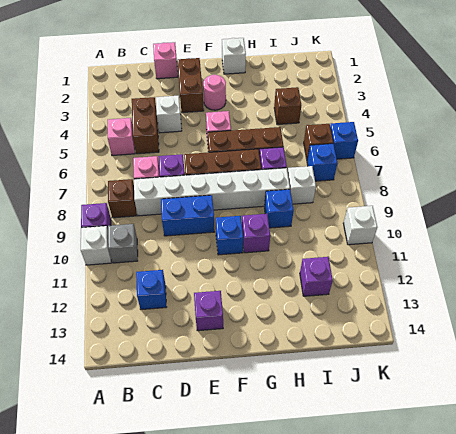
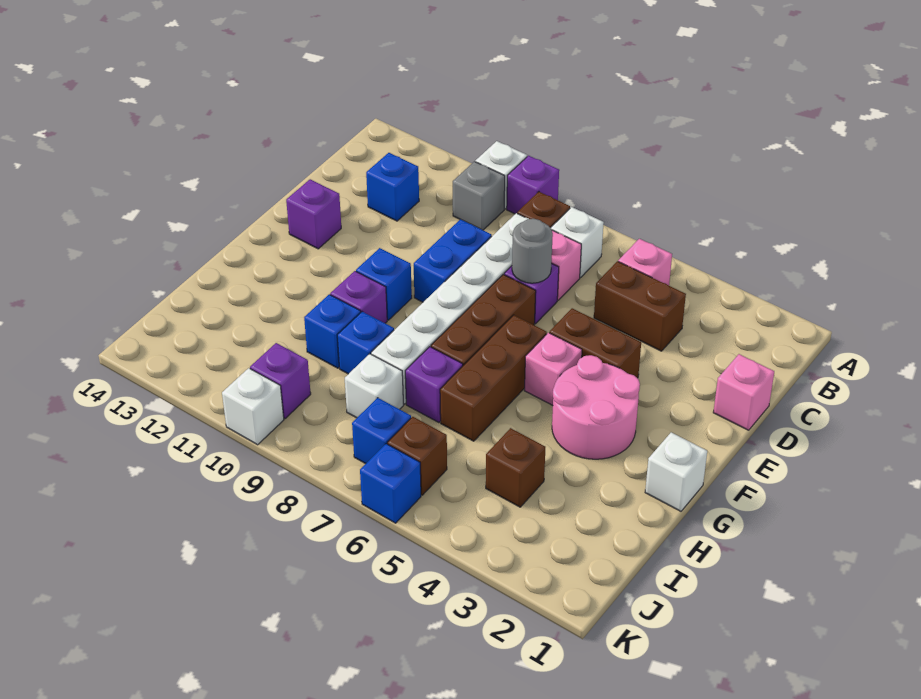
white brick D4 level 1 -> white brick B7 level 1
none -> grey round brick D7 level 2
brown brick E2:E3 level 1 -> brown brick E4:E5 level 1
pink round brick F3 level 1 -> pink round brick F3:G4 level 1
none -> blue brick H10 level 1
purple brick I12 level 1 -> purple brick J10 level 1

